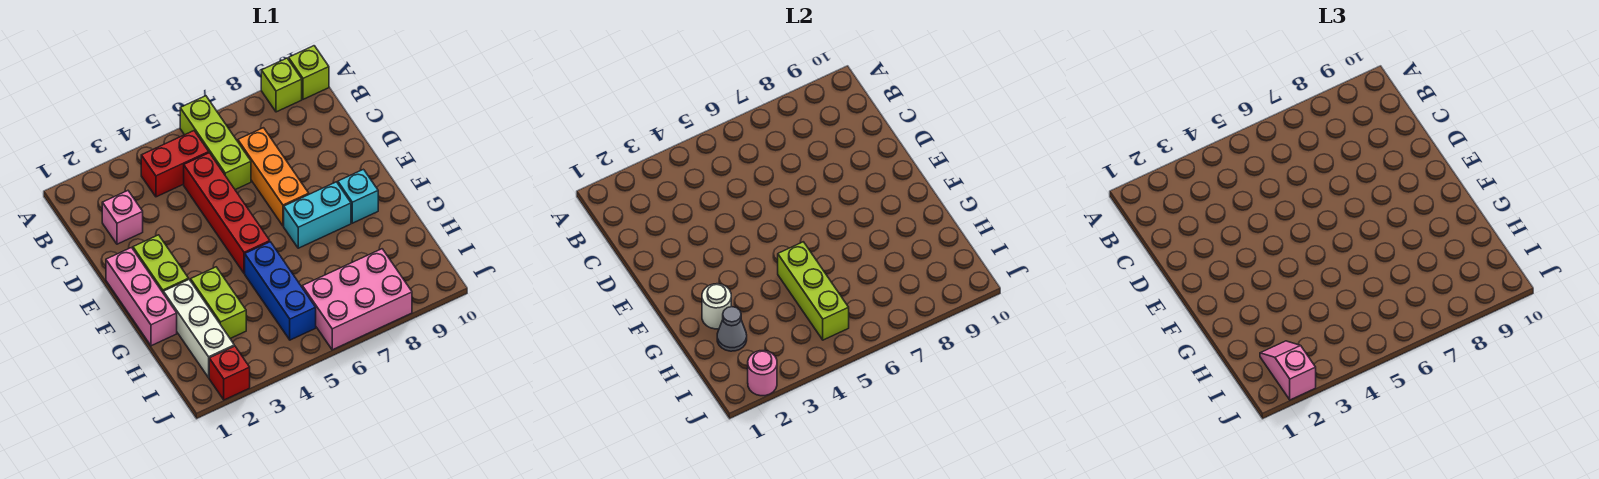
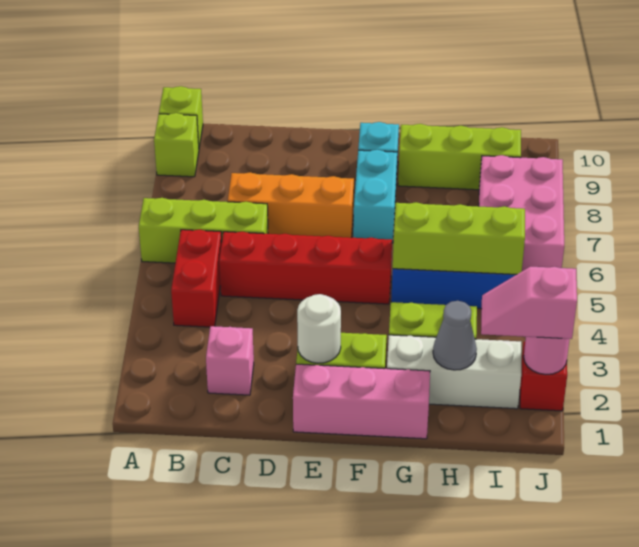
white round brick G2 level 2 -> white round brick E2 level 2
none -> lime brick G9:I9 level 1

